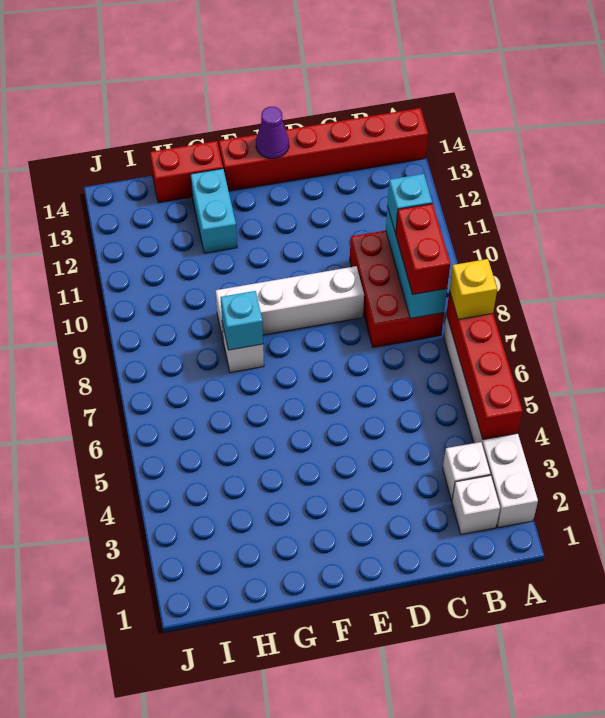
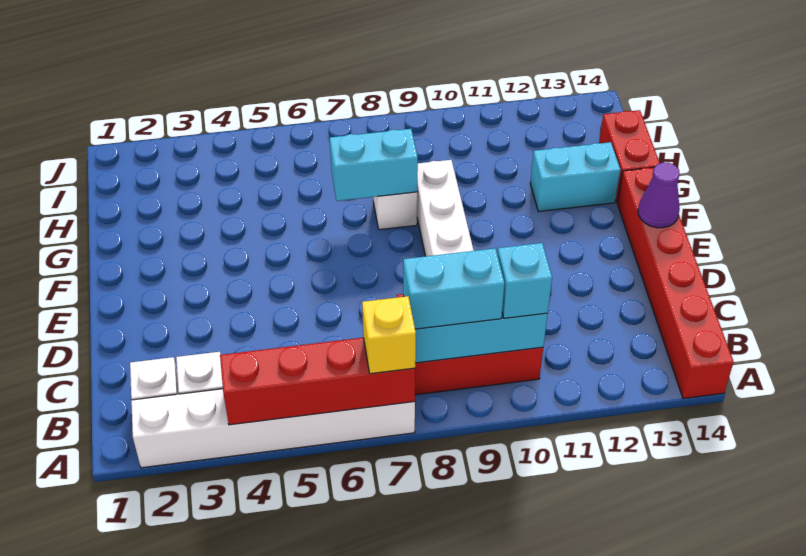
red brick B8:B9 level 3 -> cyan brick B8:B9 level 3
cyan brick G8 level 2 -> cyan brick G7:G8 level 2

